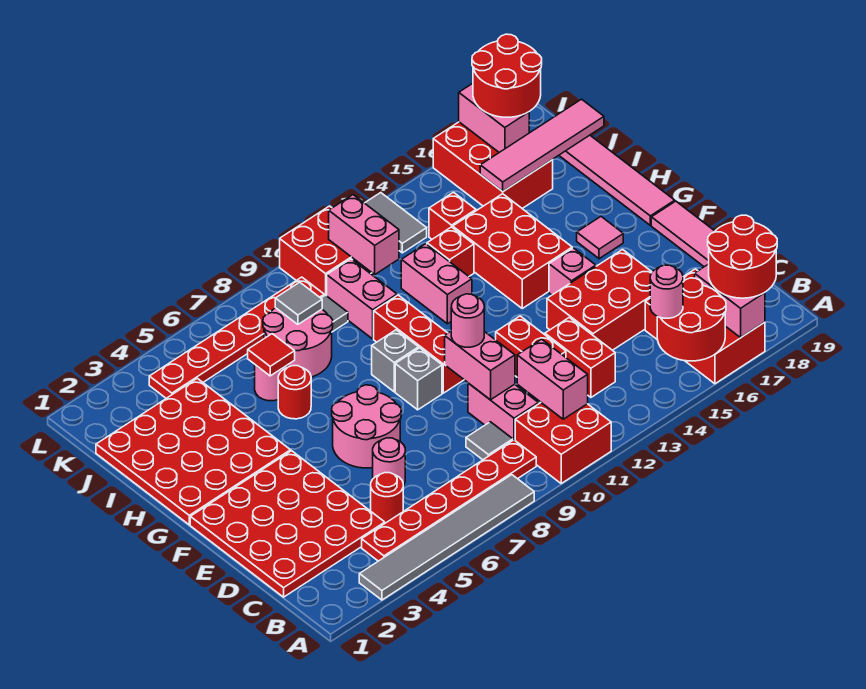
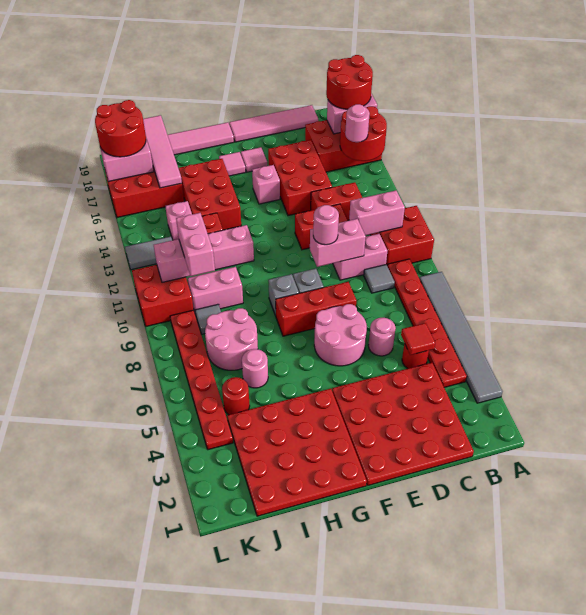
red brick F10:H10 level 1 -> red brick E8:G8 level 1
none -> pink tile F17 level 1
red brick G14:I15 level 1 -> red brick H14:I16 level 1
red round brick H6 level 1 -> red round brick J5 level 1
red tile I6 level 2 -> red tile C5 level 2
grey tile J8 level 2 -> none
none -> pink brick J10:J11 level 3
red brick J14 level 1 -> pink brick J14 level 1

